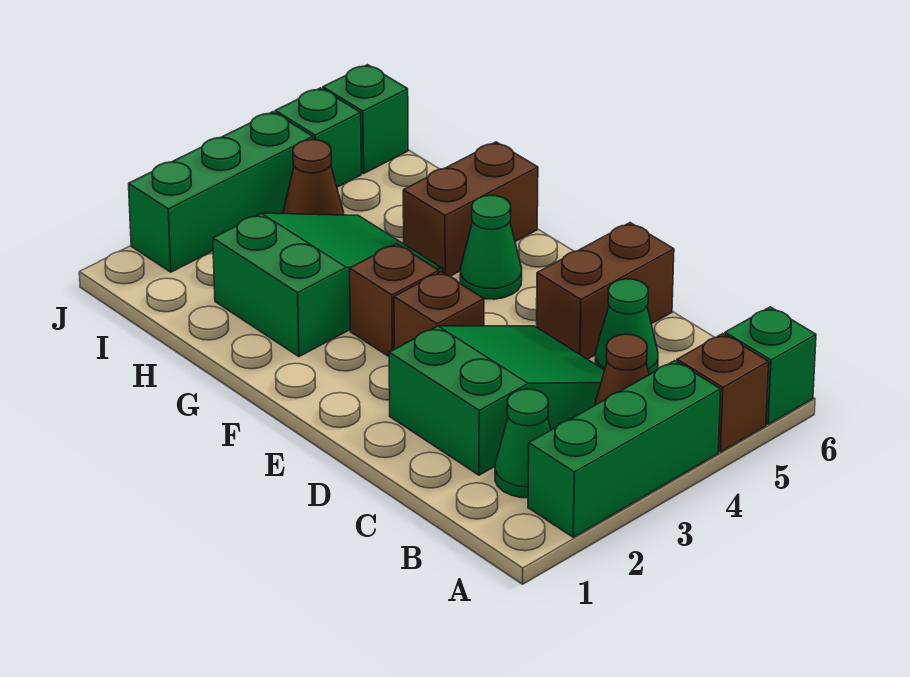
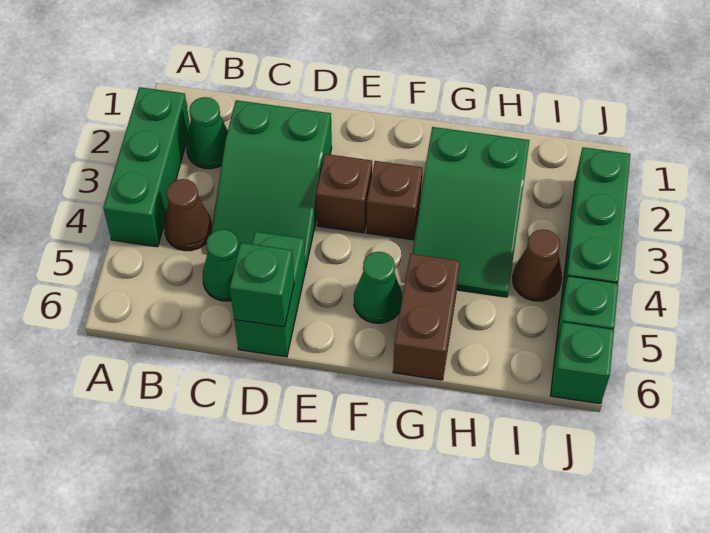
brown brick A5 level 1 -> none
green brick A6 level 1 -> green brick D6 level 2
brown brick D5:D6 level 1 -> green brick D5:D6 level 1

